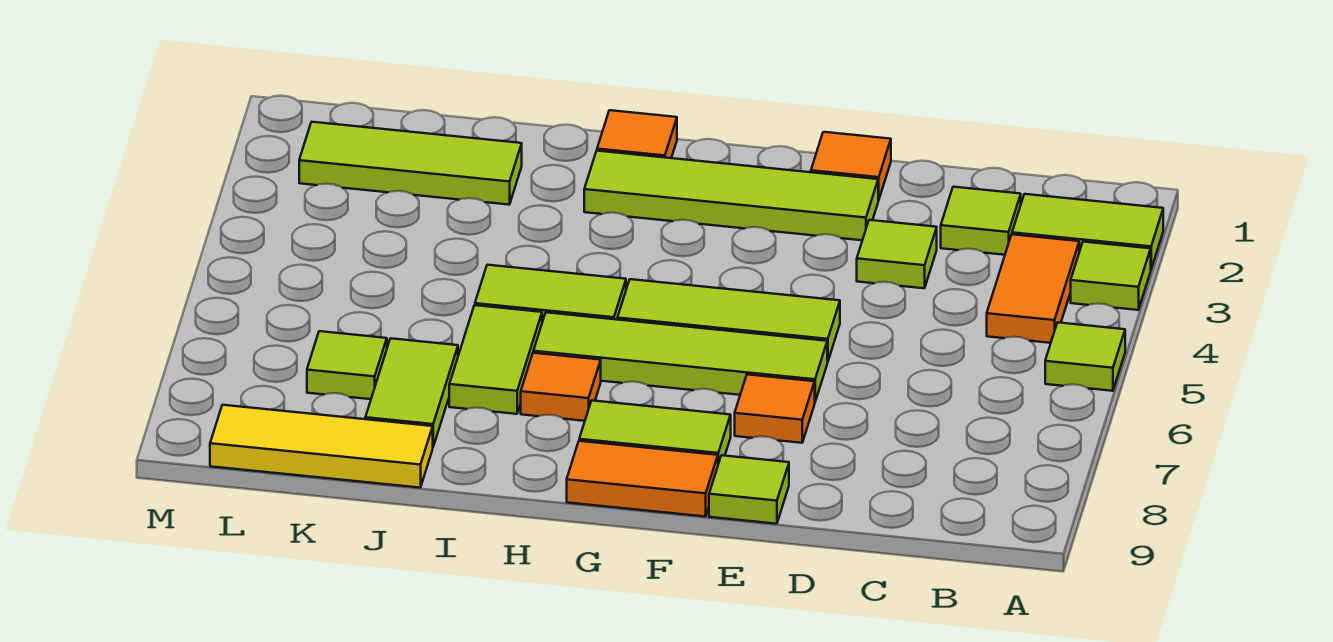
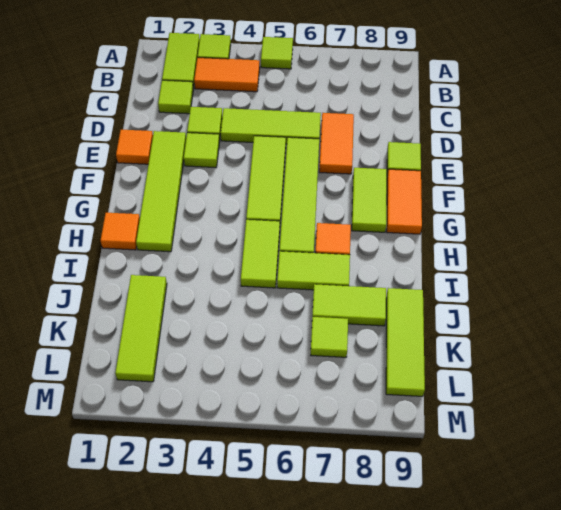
none -> lime tile D4:D6 level 1
none -> lime tile E3 level 1
orange tile E7 level 1 -> orange tile D7:E7 level 1
yellow tile J9:L9 level 1 -> lime tile J9:L9 level 1

